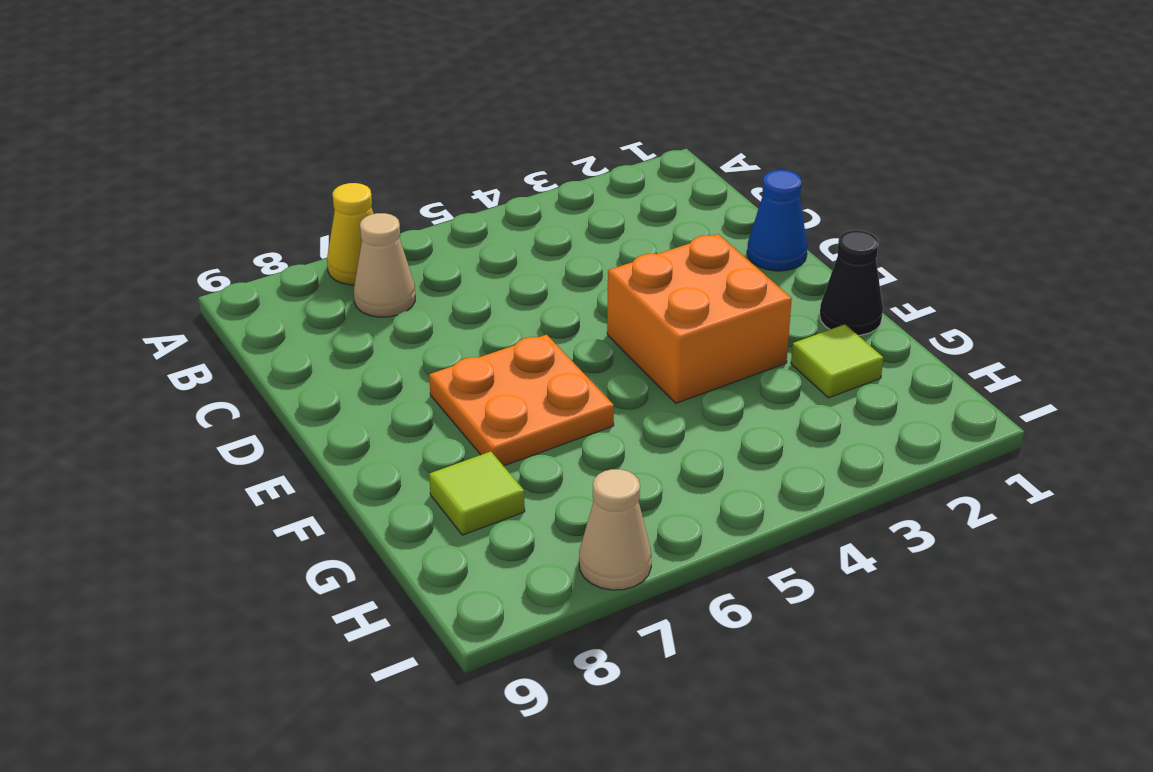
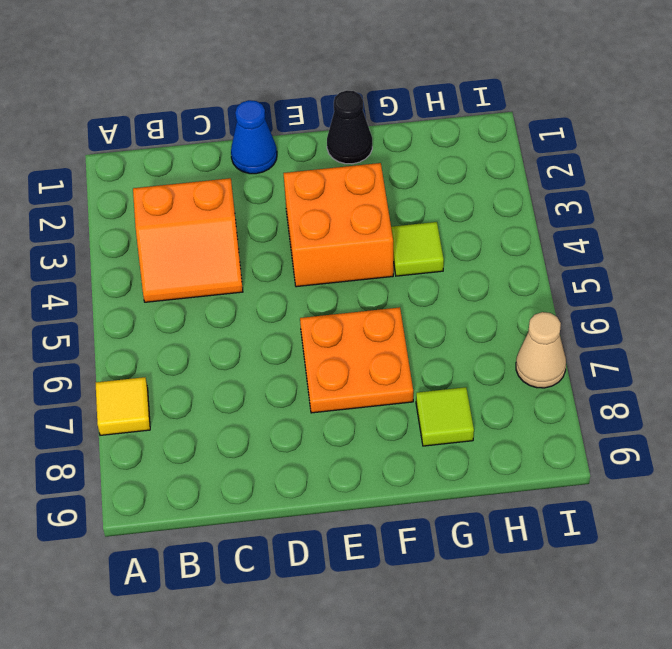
yellow cone A7 level 1 -> yellow tile A7 level 1
none -> orange slope B3:C4 level 1 top 3
tan cone B7 level 1 -> none
lime tile G2 level 1 -> lime tile G4 level 1

